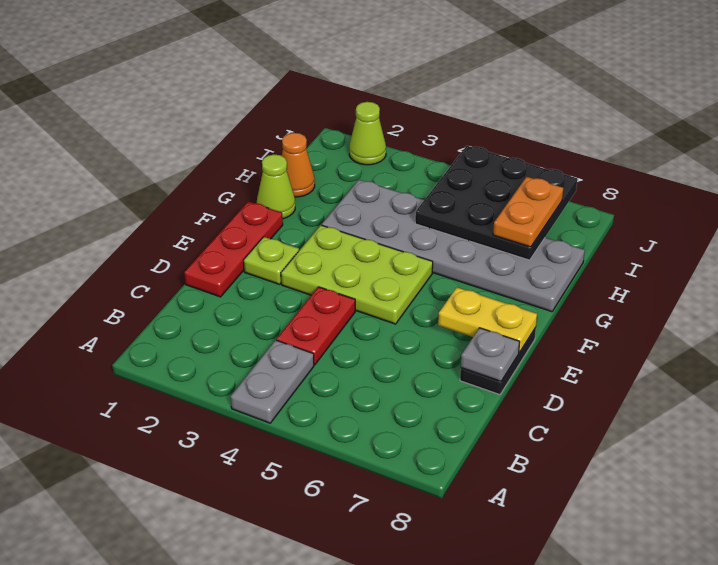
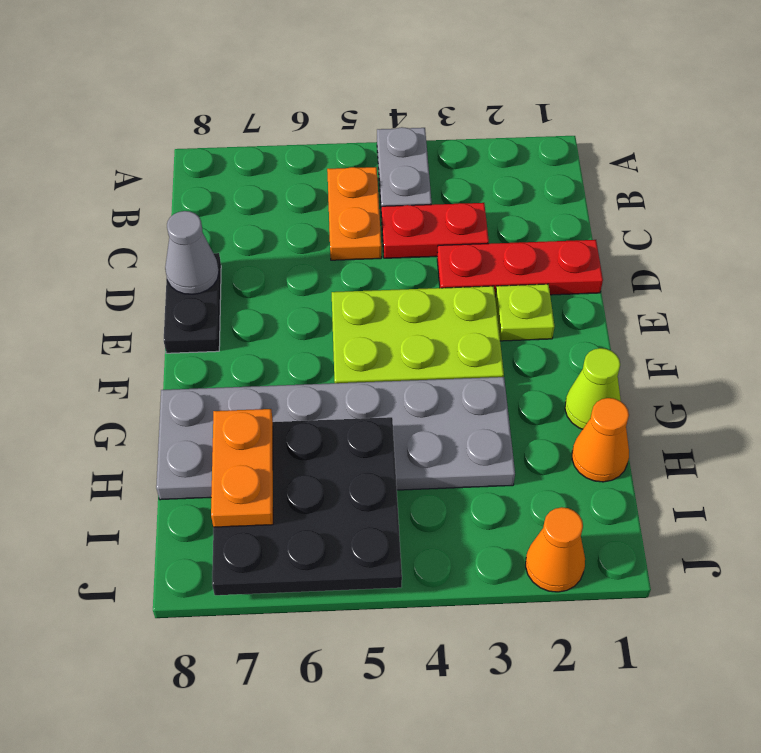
none -> orange plate B5:C5 level 1
red plate C4:D4 level 1 -> red plate C3:C4 level 1
red plate D1:F1 level 1 -> red plate D1:D3 level 1
grey plate D8 level 2 -> grey cone D8 level 2
yellow plate E7:E8 level 2 -> none
lime cone J2 level 1 -> orange cone J2 level 1

